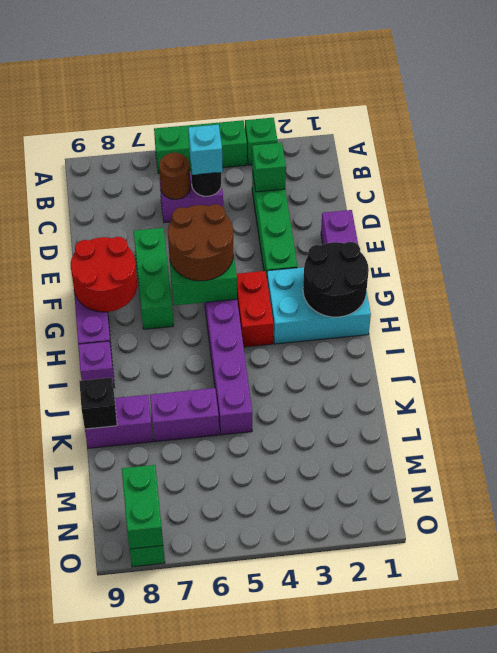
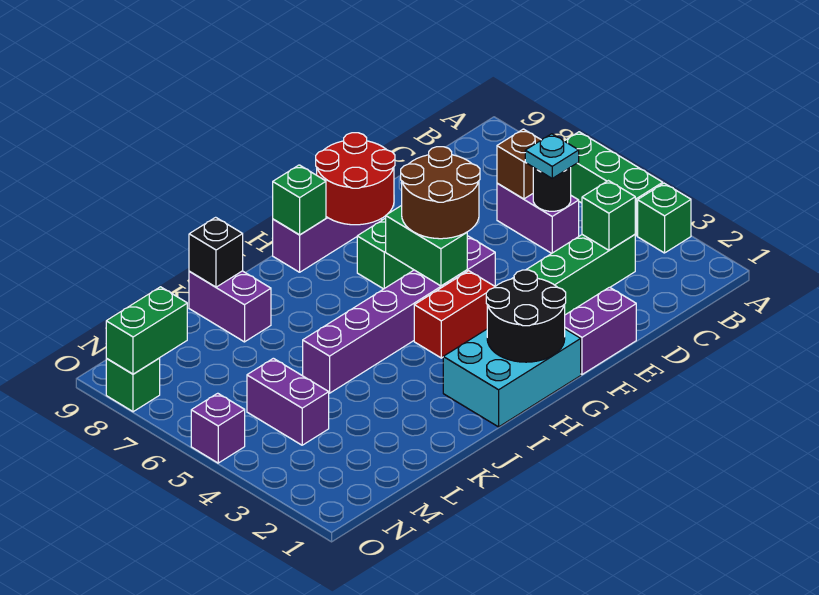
cyan brick C5 level 3 -> cyan plate C5 level 3
brown round brick C6 level 2 -> brown brick C6 level 2
cyan brick G1:H3 level 1 -> cyan brick G1:I2 level 1
none -> green brick H9 level 2
purple brick I9 level 1 -> purple brick O5 level 1
purple brick K6:K7 level 1 -> purple brick M4:M5 level 1

